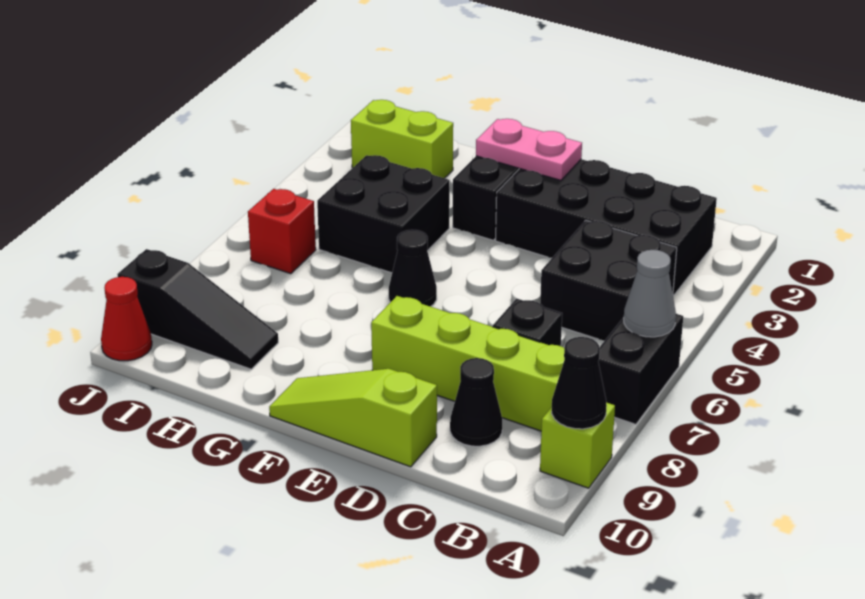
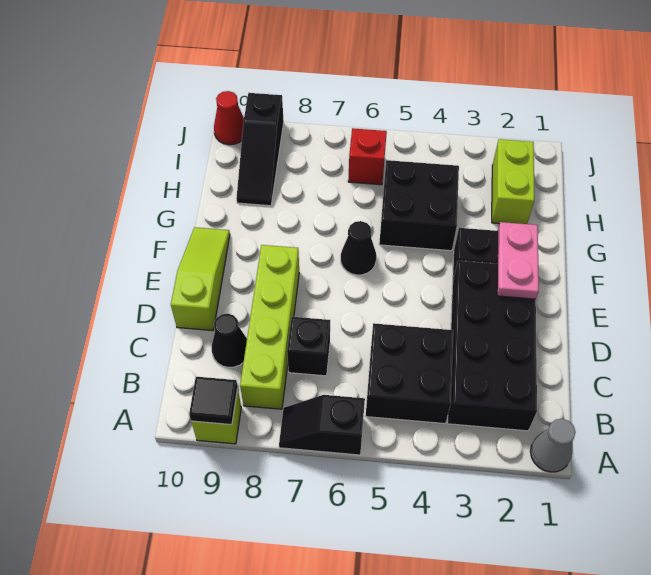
black brick A6:A7 level 1 -> black slope A6:A7 level 1 top 6
grey cone A6 level 2 -> grey cone A1 level 1
black cone A9 level 2 -> black tile A9 level 2

